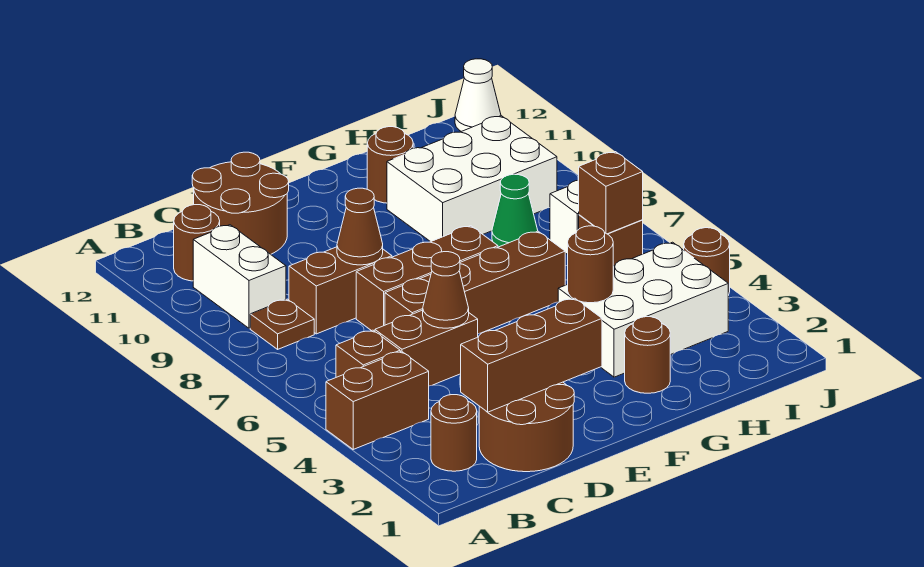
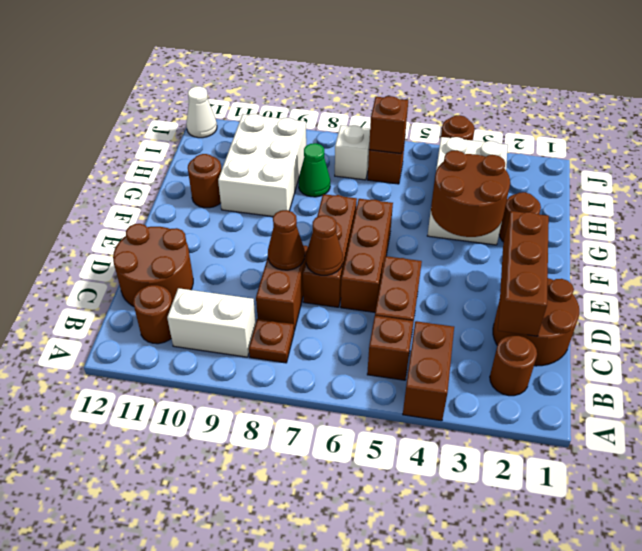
brown cone D5 level 2 -> brown cone D7 level 2
brown brick D6:G6 level 1 -> brown brick D6:F6 level 1
brown round brick G4 level 2 -> brown round brick F3:G4 level 2

